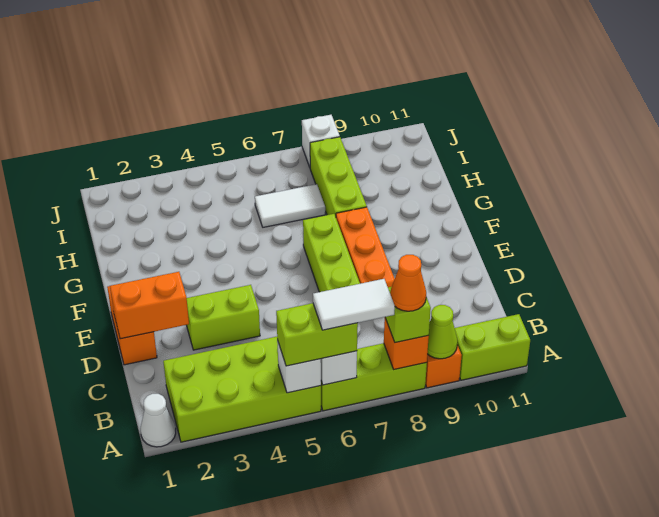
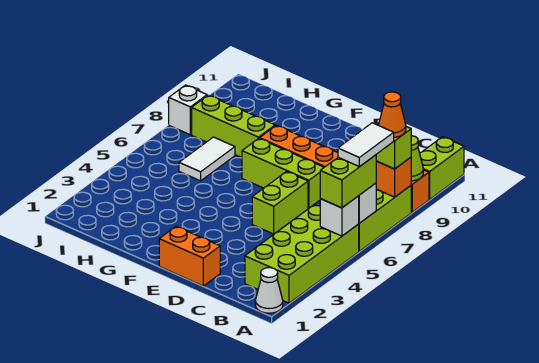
orange brick D1:D2 level 2 -> none
lime brick D3:D4 level 1 -> lime brick D5:D6 level 1

